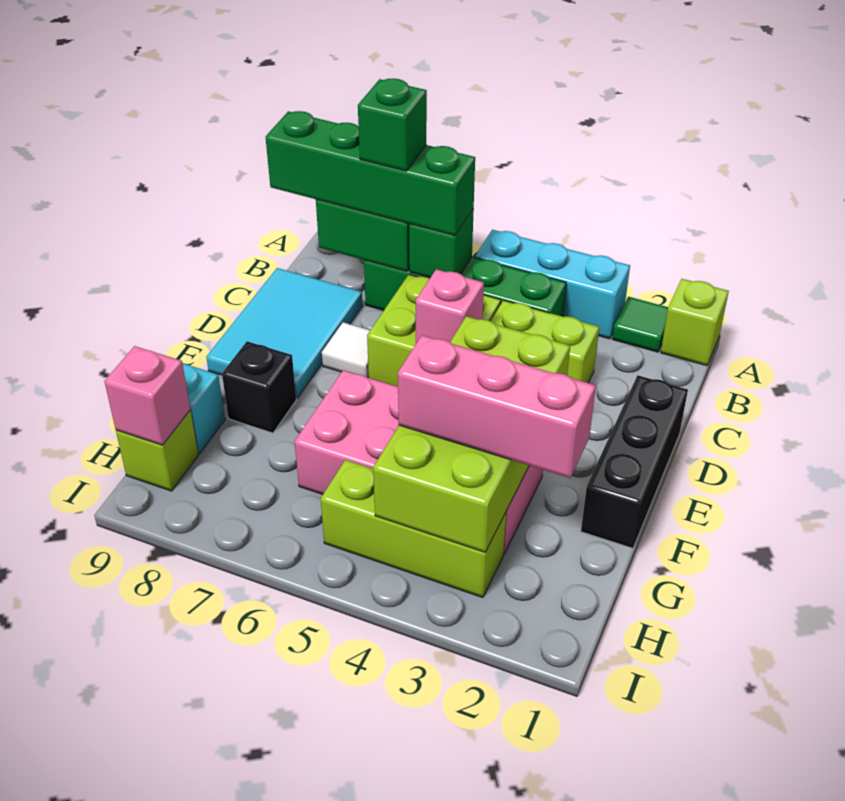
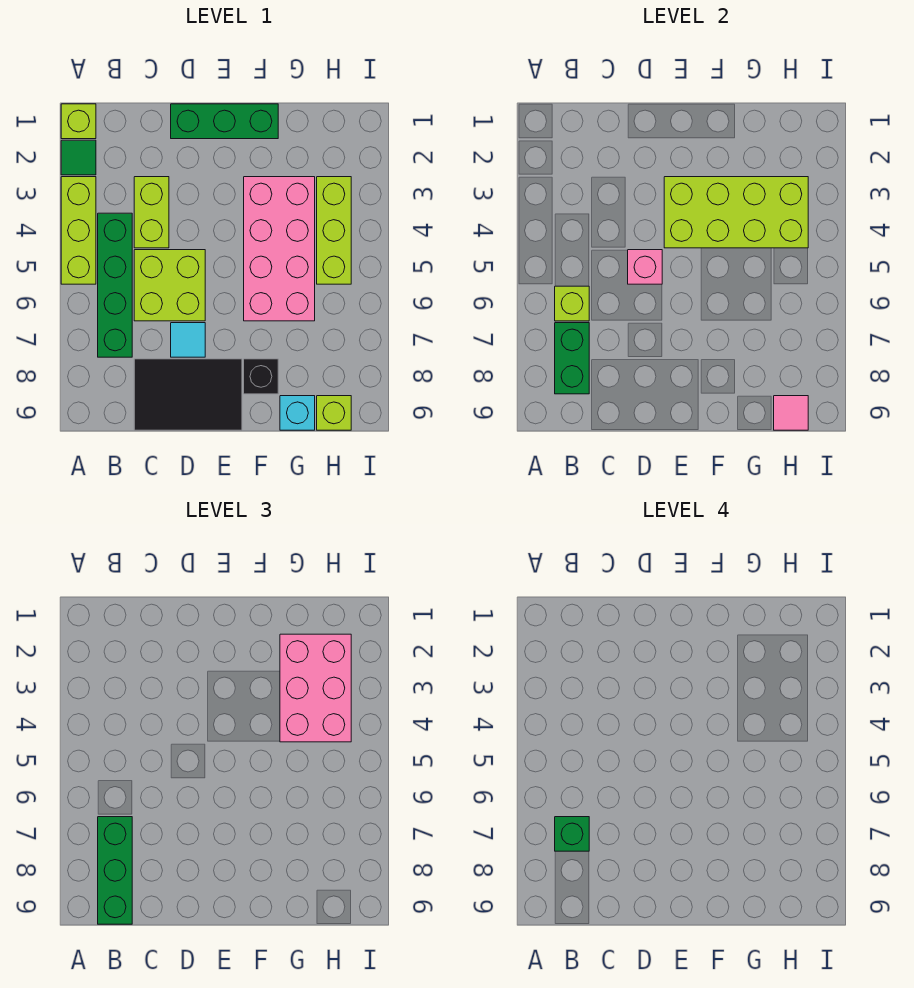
cyan brick A3:A5 level 1 -> lime brick A3:A5 level 1
green brick B6 level 2 -> lime brick B6 level 2
green brick B6:B9 level 3 -> green brick B7:B9 level 3
cyan tile C8:E9 level 1 -> black tile C8:E9 level 1
black brick D1:F1 level 1 -> green brick D1:F1 level 1
white tile D7 level 1 -> cyan tile D7 level 1
pink brick G2:G4 level 3 -> pink brick G2:H4 level 3
pink brick H9 level 2 -> pink tile H9 level 2

